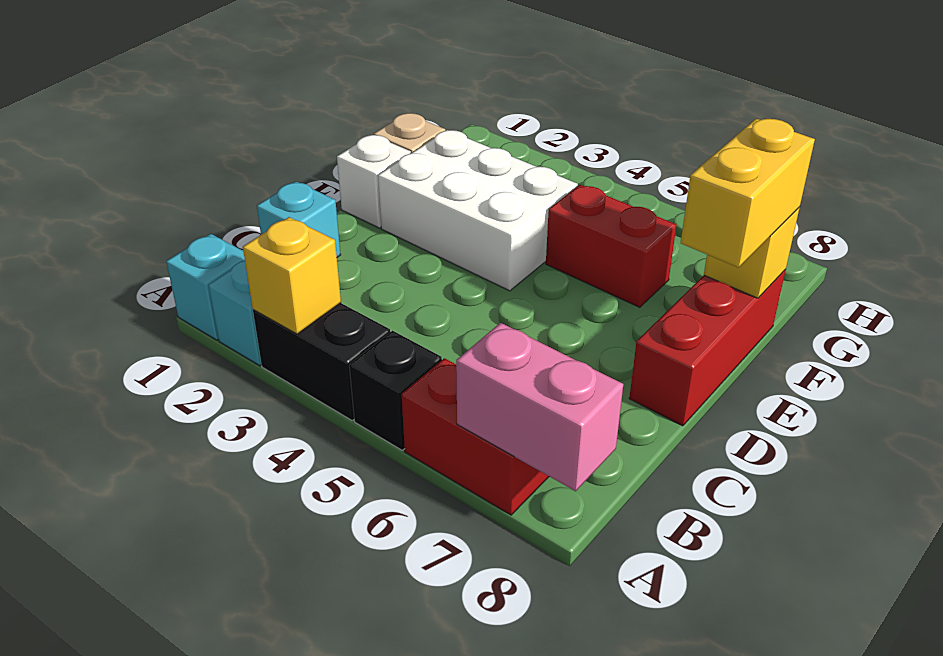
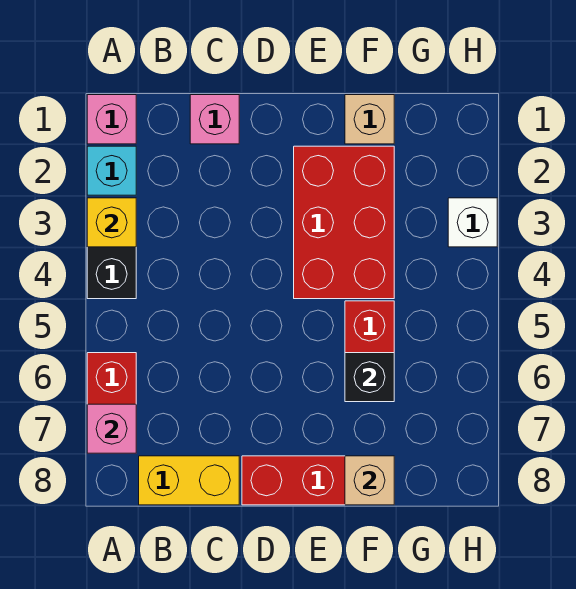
cyan brick A1 level 1 -> pink brick A1 level 1
black brick A5 level 1 -> black brick F6 level 2
pink brick A7:A8 level 2 -> pink brick A7 level 2
cyan brick C1 level 1 -> pink brick C1 level 1
white brick E1 level 1 -> white brick H3 level 1
white brick E2:F4 level 1 -> red brick E2:F4 level 1
yellow brick E8:F8 level 3 -> yellow brick B8:C8 level 1
yellow brick F8 level 2 -> tan brick F8 level 2

